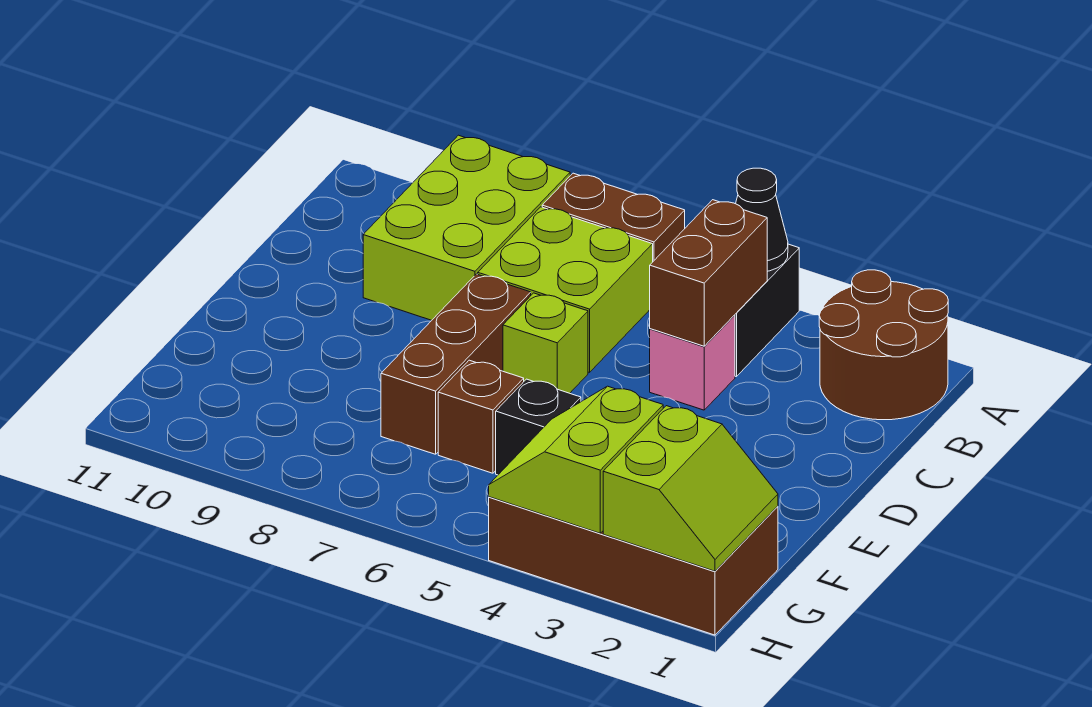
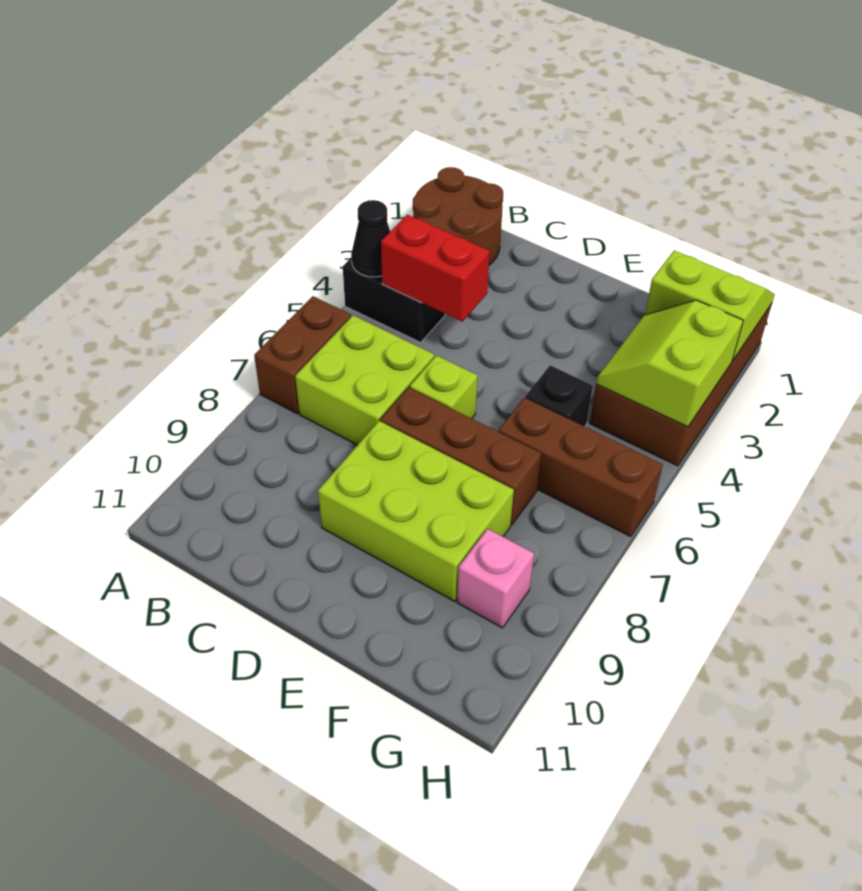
lime brick A8:C9 level 1 -> lime brick D8:F9 level 1
brown brick B4:C4 level 2 -> red brick B4:C4 level 2
pink brick C4 level 1 -> pink brick G9 level 1
brown brick F6 level 1 -> brown brick F6:H6 level 1
lime slope G3:H4 level 2 top 3 -> lime slope G3:H4 level 2 top H

